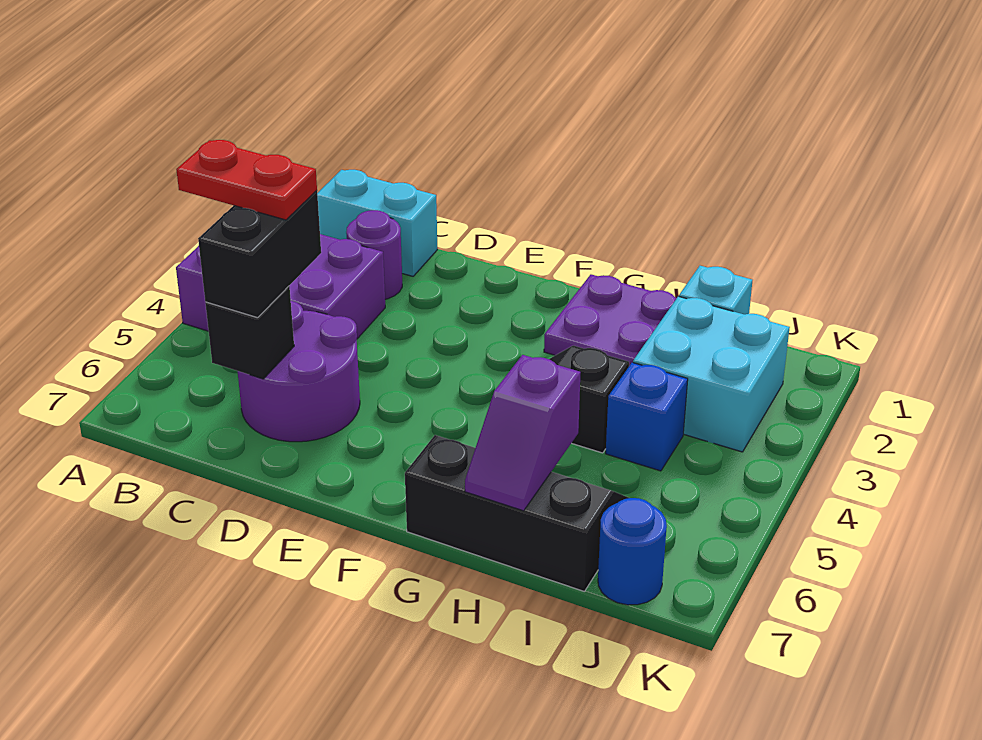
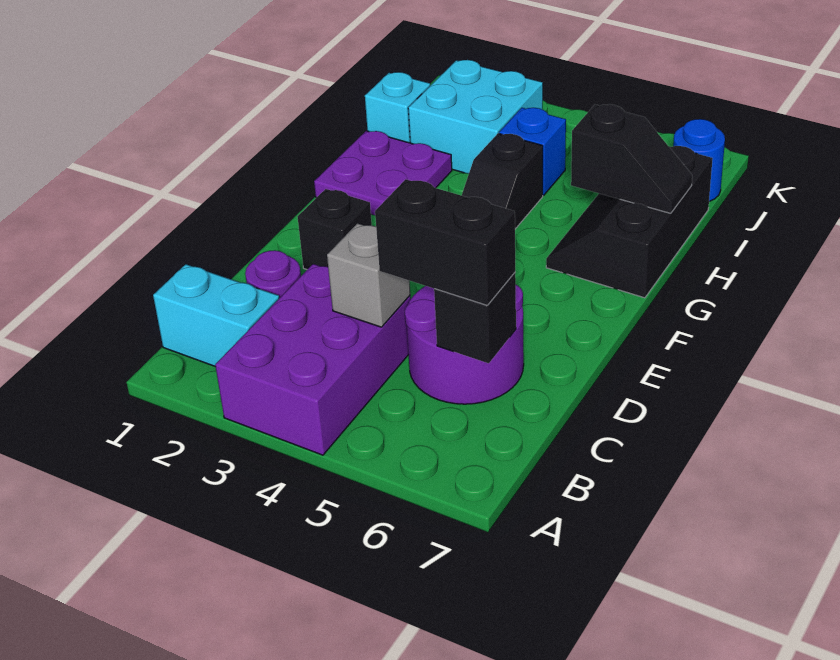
cyan brick B1:C1 level 1 -> cyan brick B1:B2 level 1
red plate B5:C5 level 4 -> none
none -> grey brick C4 level 2
none -> black brick E2 level 1
purple slope H6:H7 level 2 top 6 -> black slope H6:H7 level 2 top 6

